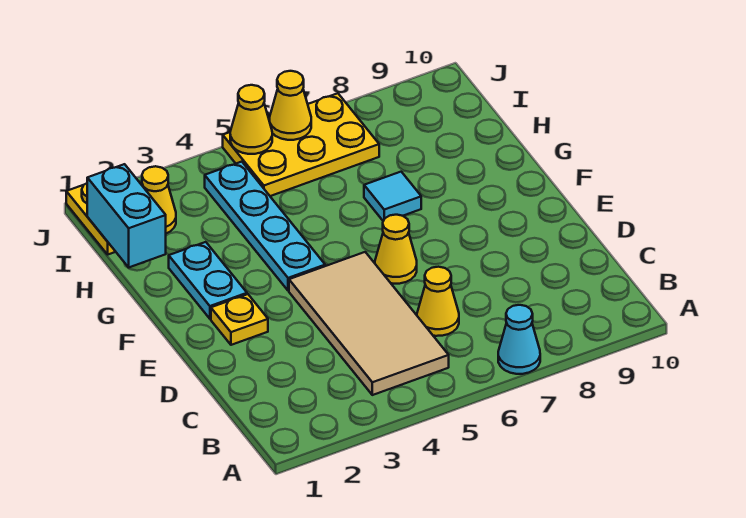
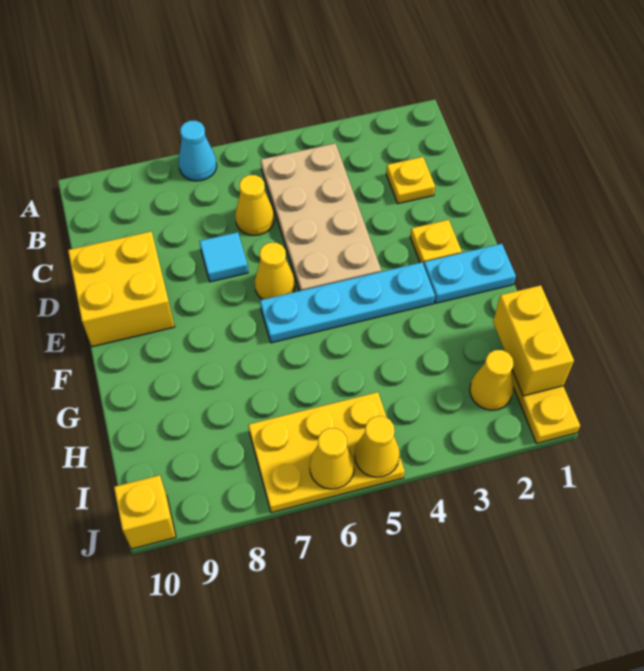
tan tile B4:E5 level 1 -> tan plate B4:E5 level 1
none -> yellow plate C2 level 1
none -> yellow brick D9:E10 level 1
cyan plate F2:G2 level 1 -> cyan plate F1:F2 level 1
cyan plate F4:I4 level 1 -> cyan plate F3:F6 level 1
cyan tile G7 level 1 -> cyan tile D7 level 1
cyan brick H1:I1 level 2 -> yellow brick H1:I1 level 2
none -> yellow brick J10 level 1

